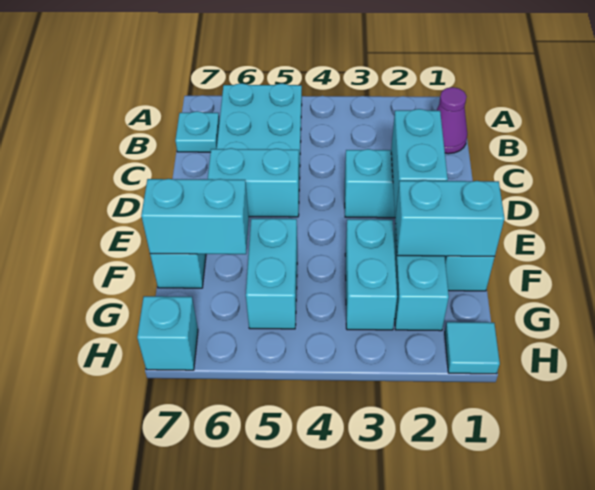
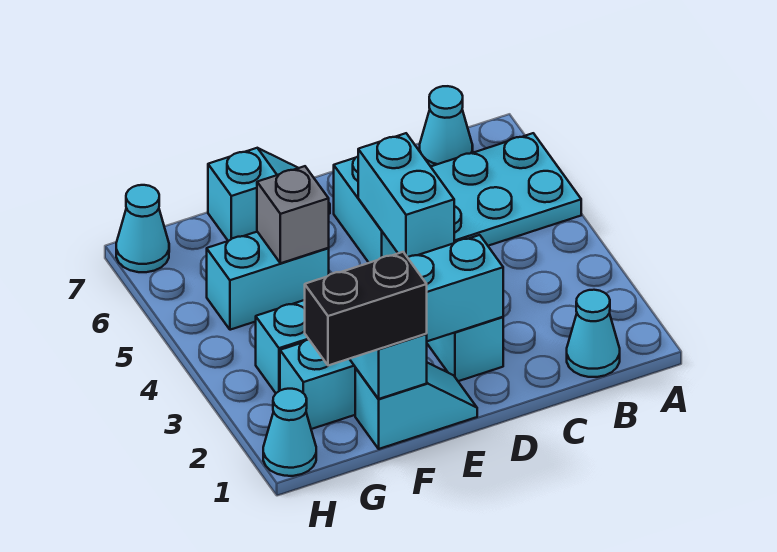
purple cone B1 level 1 -> cyan cone B1 level 1
cyan plate B7 level 1 -> cyan cone B7 level 1
none -> black brick F1:G1 level 3
none -> grey brick F5 level 2
cyan brick F6:F7 level 2 -> cyan brick D4:D5 level 2
cyan tile H1 level 1 -> cyan cone H1 level 1
cyan brick H7 level 1 -> cyan cone H7 level 1

